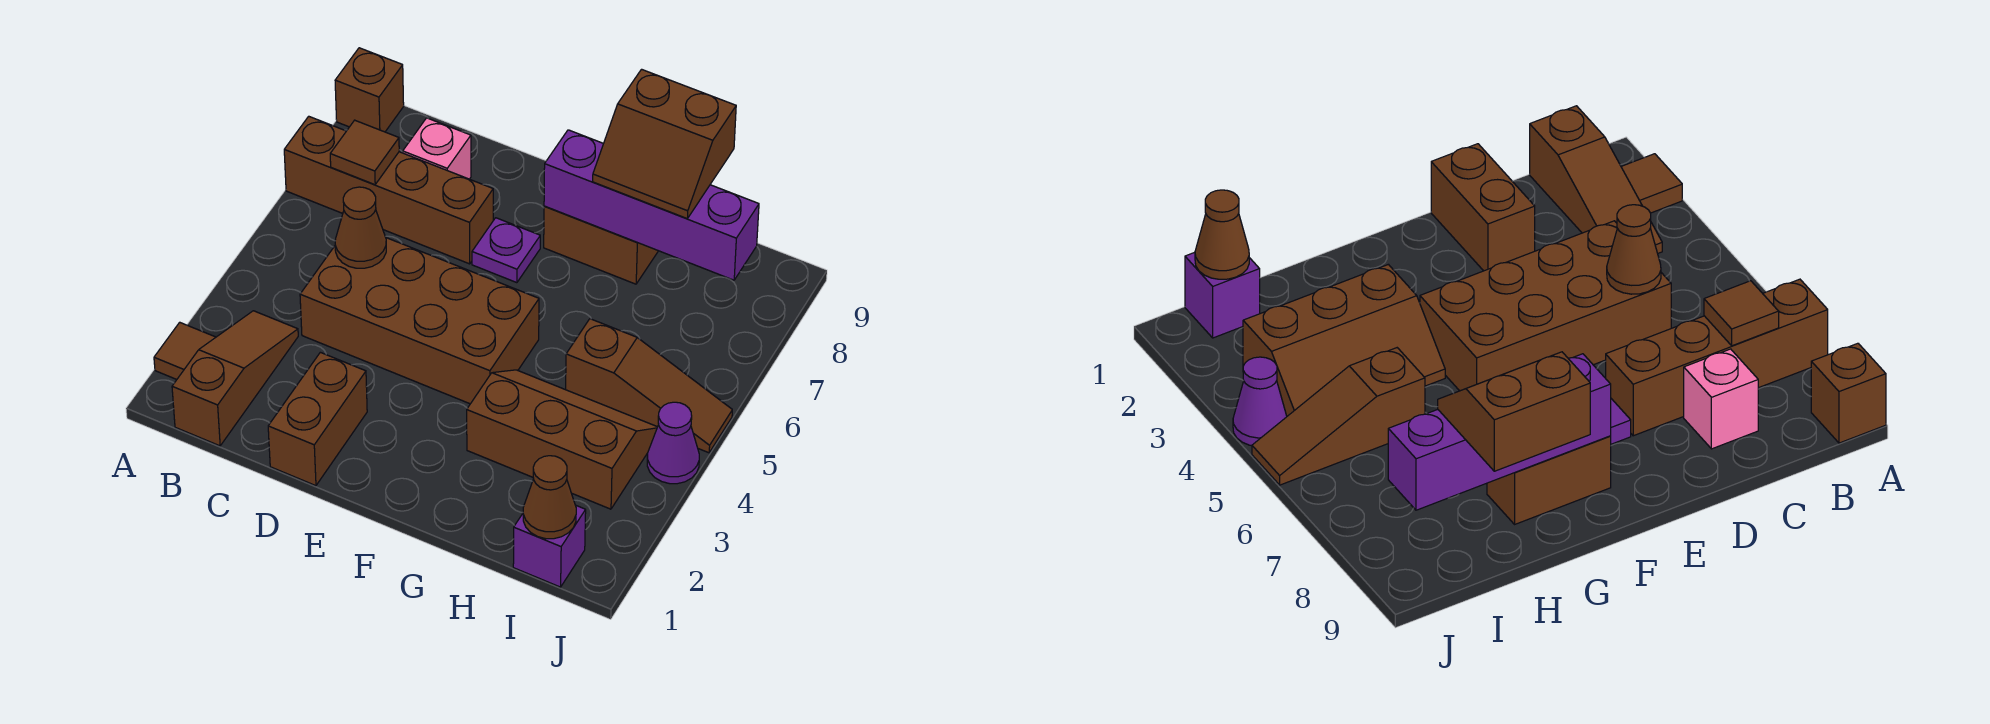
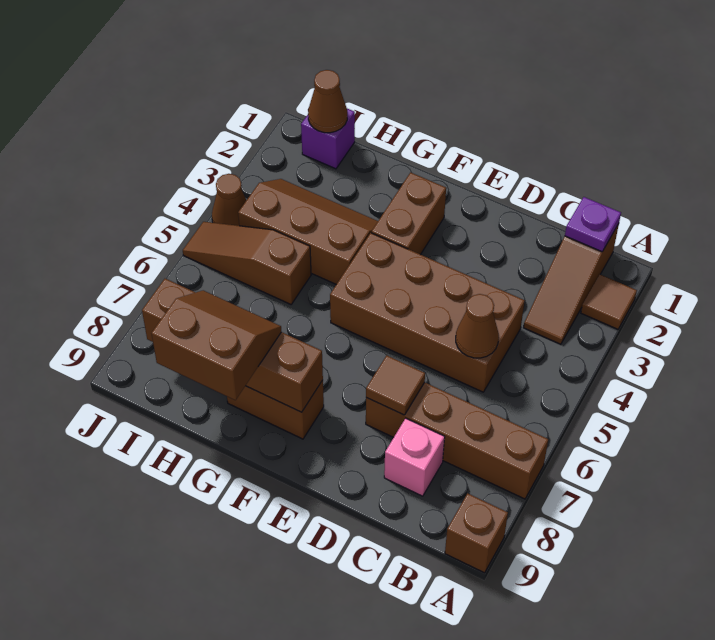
brown tile B7 level 2 -> brown tile D7 level 2
brown brick D1:D2 level 1 -> brown brick F2:F3 level 1
purple plate E7 level 1 -> purple plate B1 level 2
purple brick F8:I8 level 2 -> brown brick F8:I8 level 2
brown slope G3:I4 level 1 top 3 -> brown slope G3:I4 level 1 top 4
purple cone J4 level 1 -> brown cone J4 level 1

